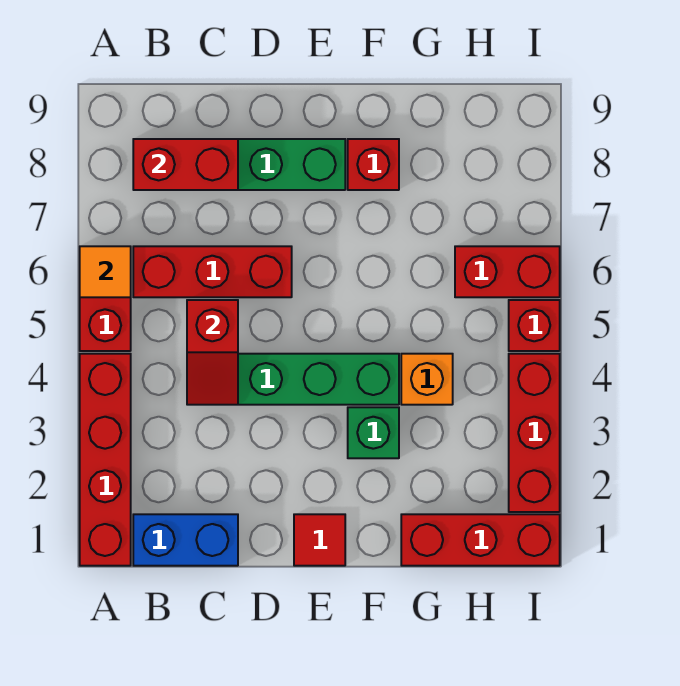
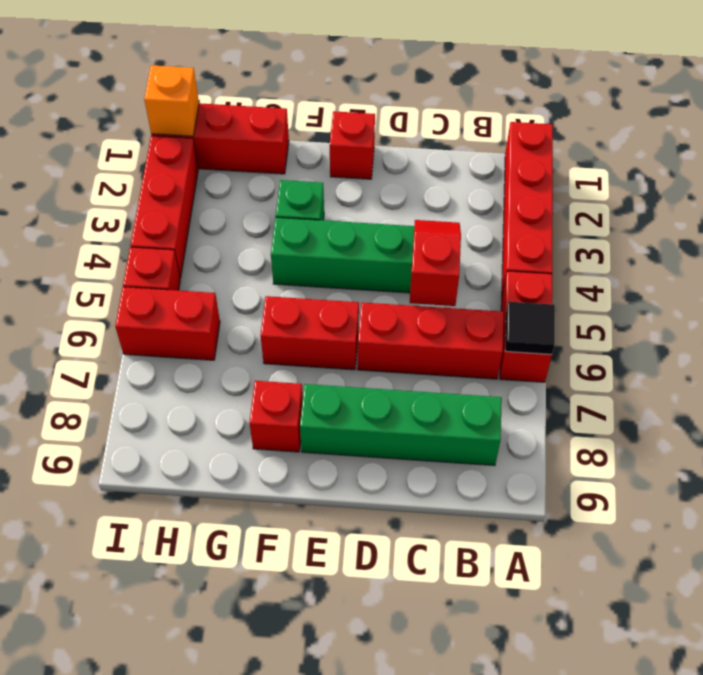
orange tile A6 level 2 -> black tile A6 level 2
blue brick B1:C1 level 1 -> none
red brick B8:C8 level 2 -> red brick E6:F6 level 1
red tile E1 level 1 -> red brick E1 level 1
orange brick G4 level 1 -> orange brick I1 level 2

